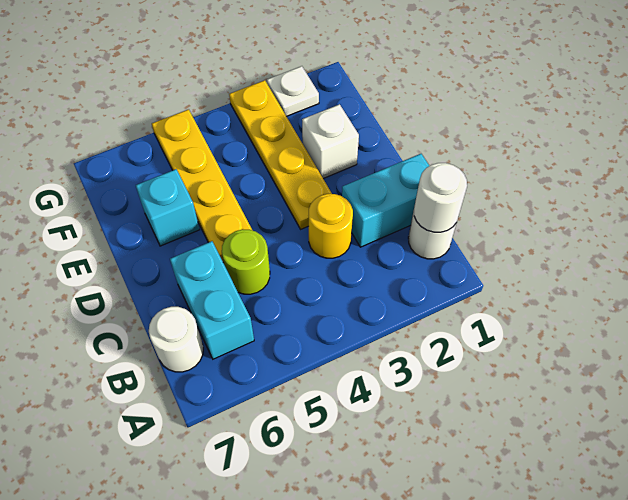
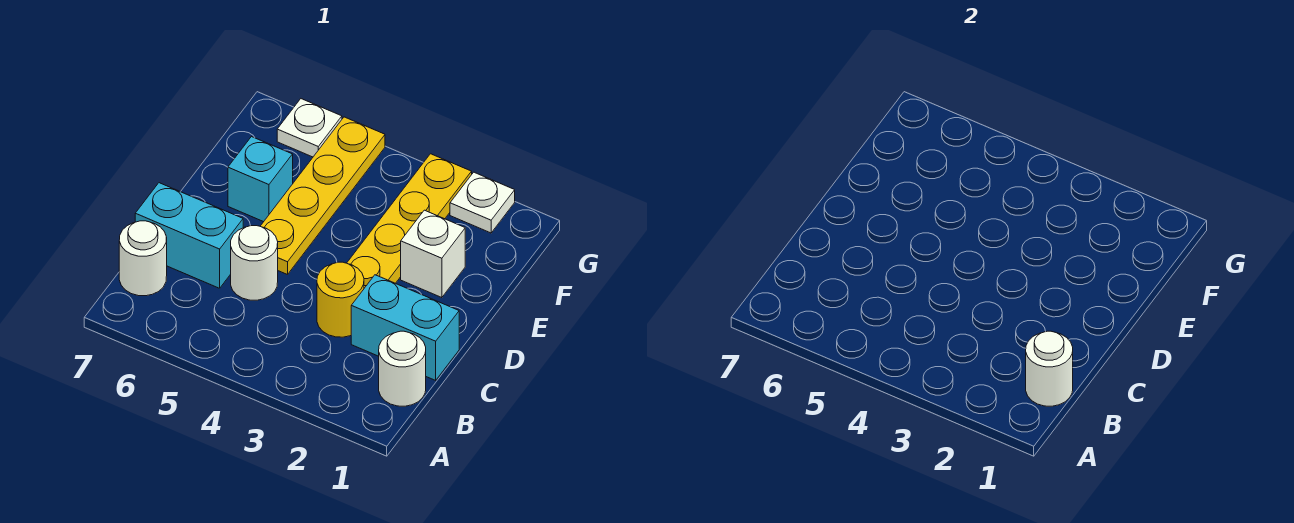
cyan brick B6:C6 level 1 -> cyan brick C6:C7 level 1
lime round brick C5 level 1 -> white round brick C5 level 1
none -> white plate G6 level 1

